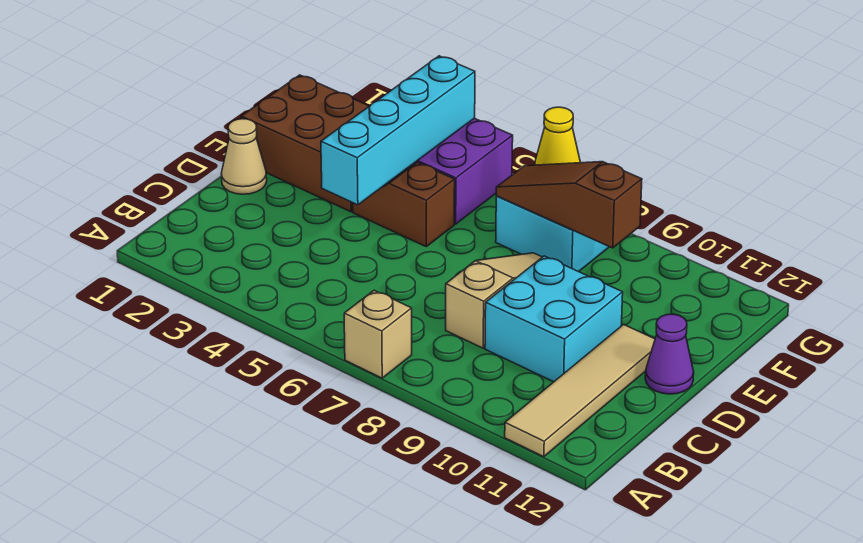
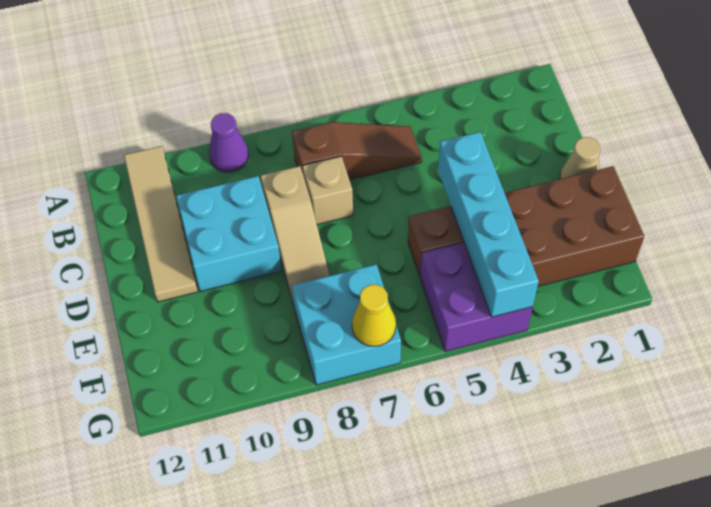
tan brick A7 level 1 -> tan brick C7 level 1
purple cone D12 level 1 -> purple cone A9 level 1
brown slope F7:F9 level 2 top 9 -> brown slope B5:B7 level 1 top 7

